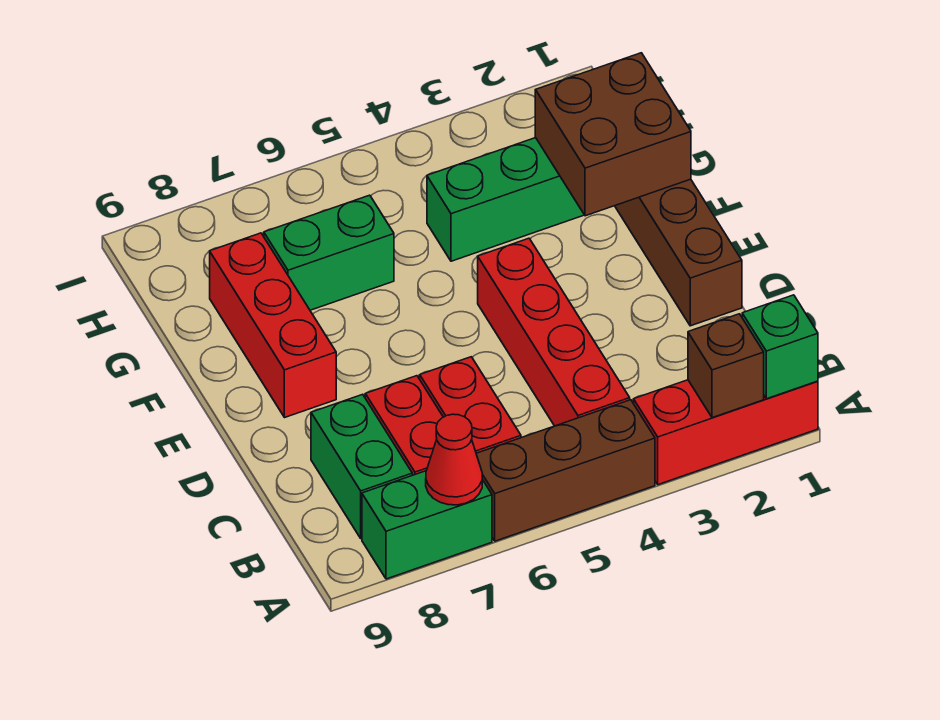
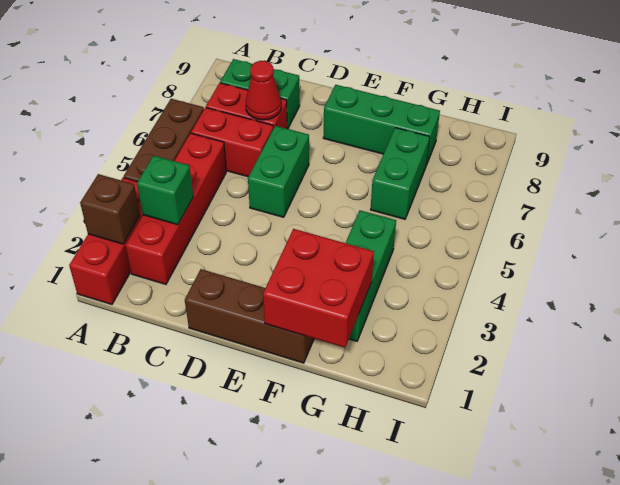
green brick A1 level 2 -> green brick B3 level 2
green brick A7:A8 level 1 -> green brick D5:D6 level 1
red cone A7 level 2 -> red cone C7 level 2
red brick B4:E4 level 1 -> red brick B2:B5 level 1
red brick E8:G8 level 1 -> green brick E8:G8 level 1
brown brick F1:G2 level 2 -> red brick F1:G2 level 2

